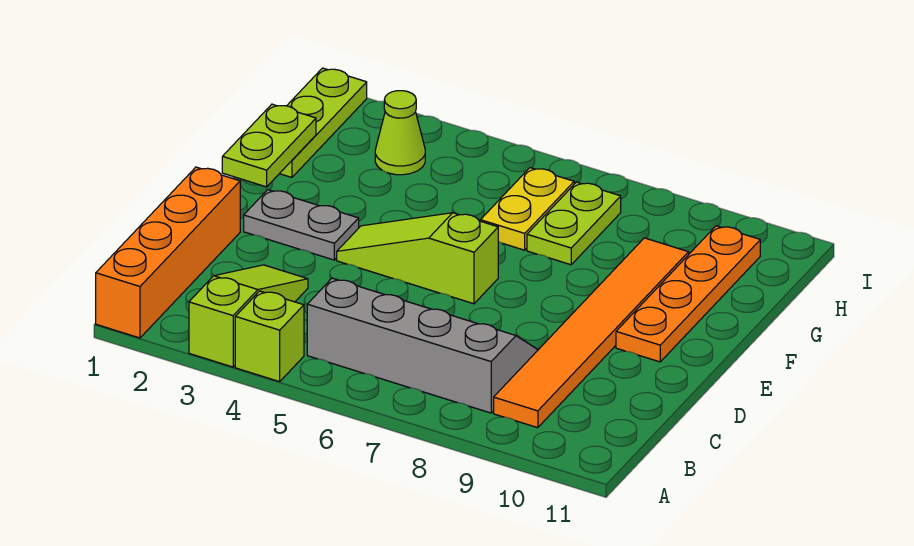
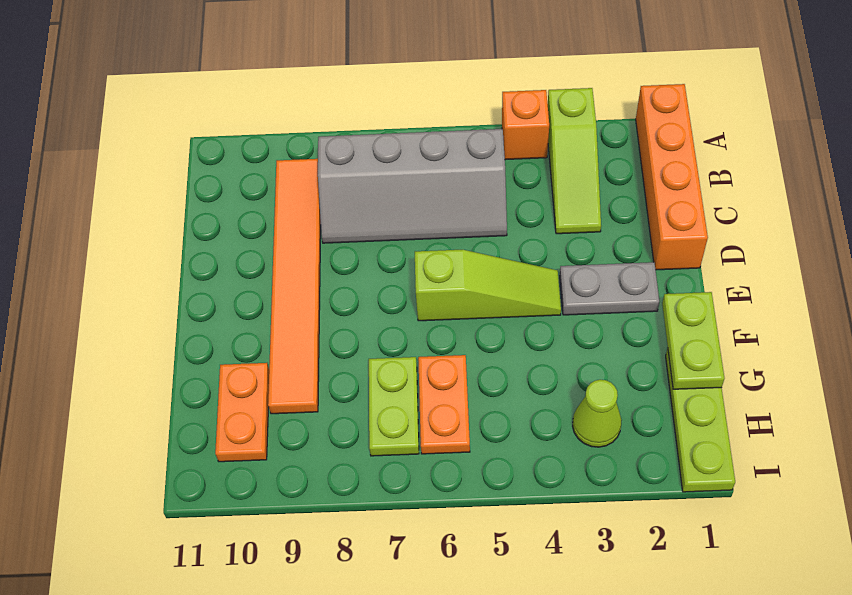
lime brick A4 level 1 -> orange brick A4 level 1
orange plate E10:H10 level 1 -> orange plate G10:H10 level 1
yellow plate G6:H6 level 1 -> orange plate G6:H6 level 1

